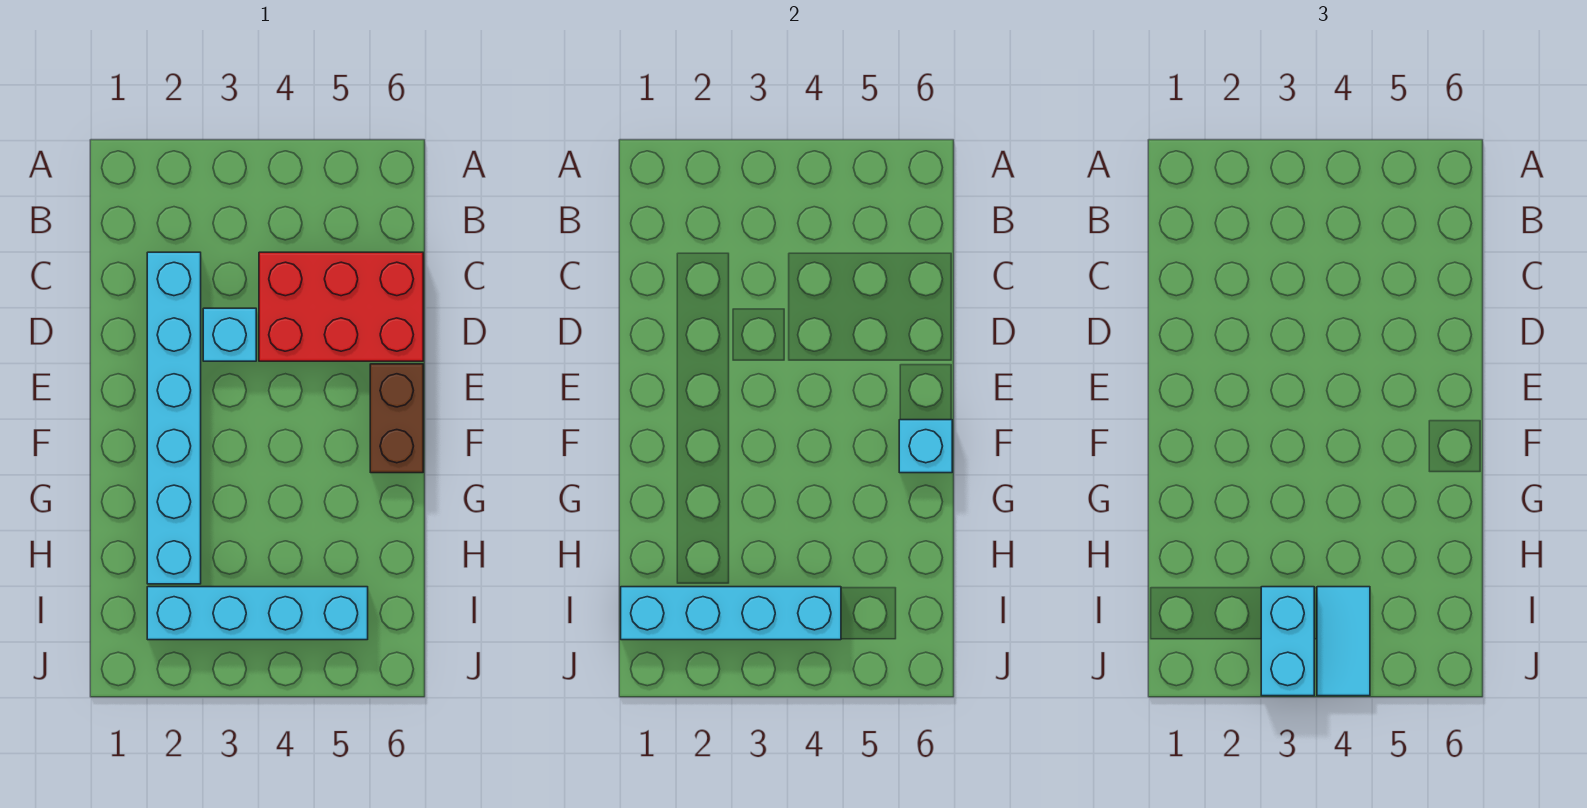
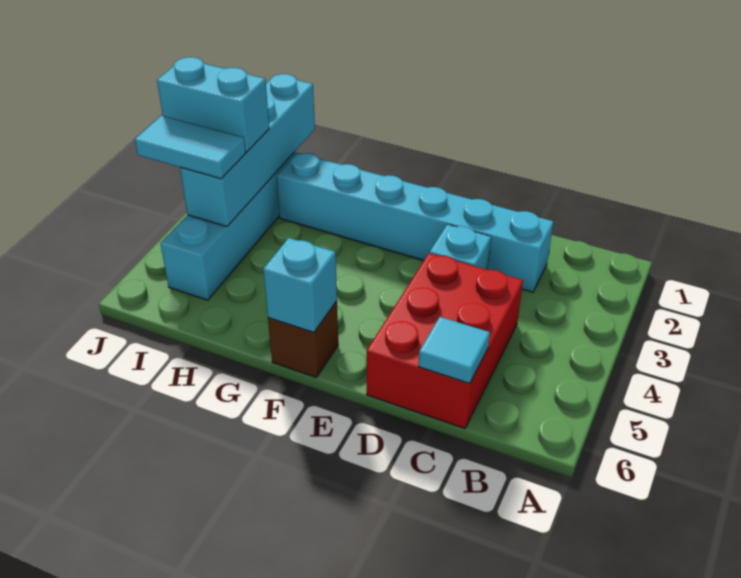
none -> cyan tile C6 level 2
brown brick E6:F6 level 1 -> brown brick F6 level 1

